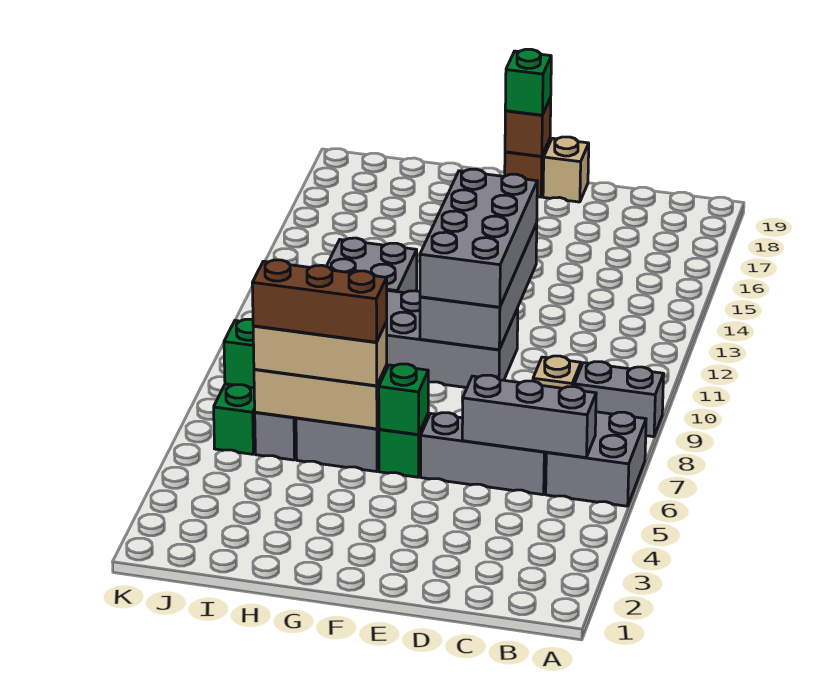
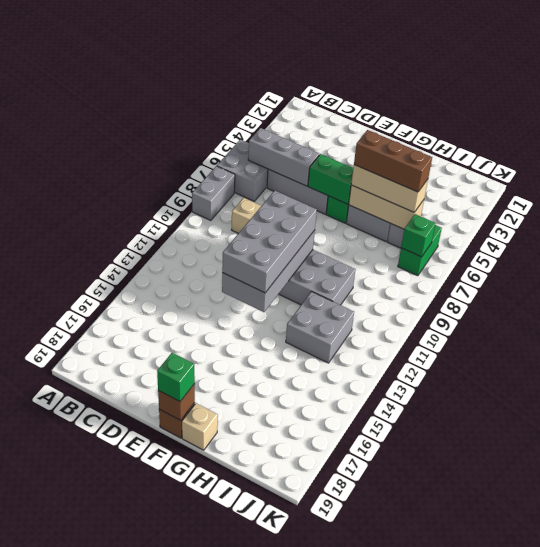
grey brick A9:B9 level 1 -> grey brick A8:A9 level 1
tan brick E19 level 1 -> tan brick G19 level 1
green brick F6 level 2 -> green brick E6:F6 level 2

